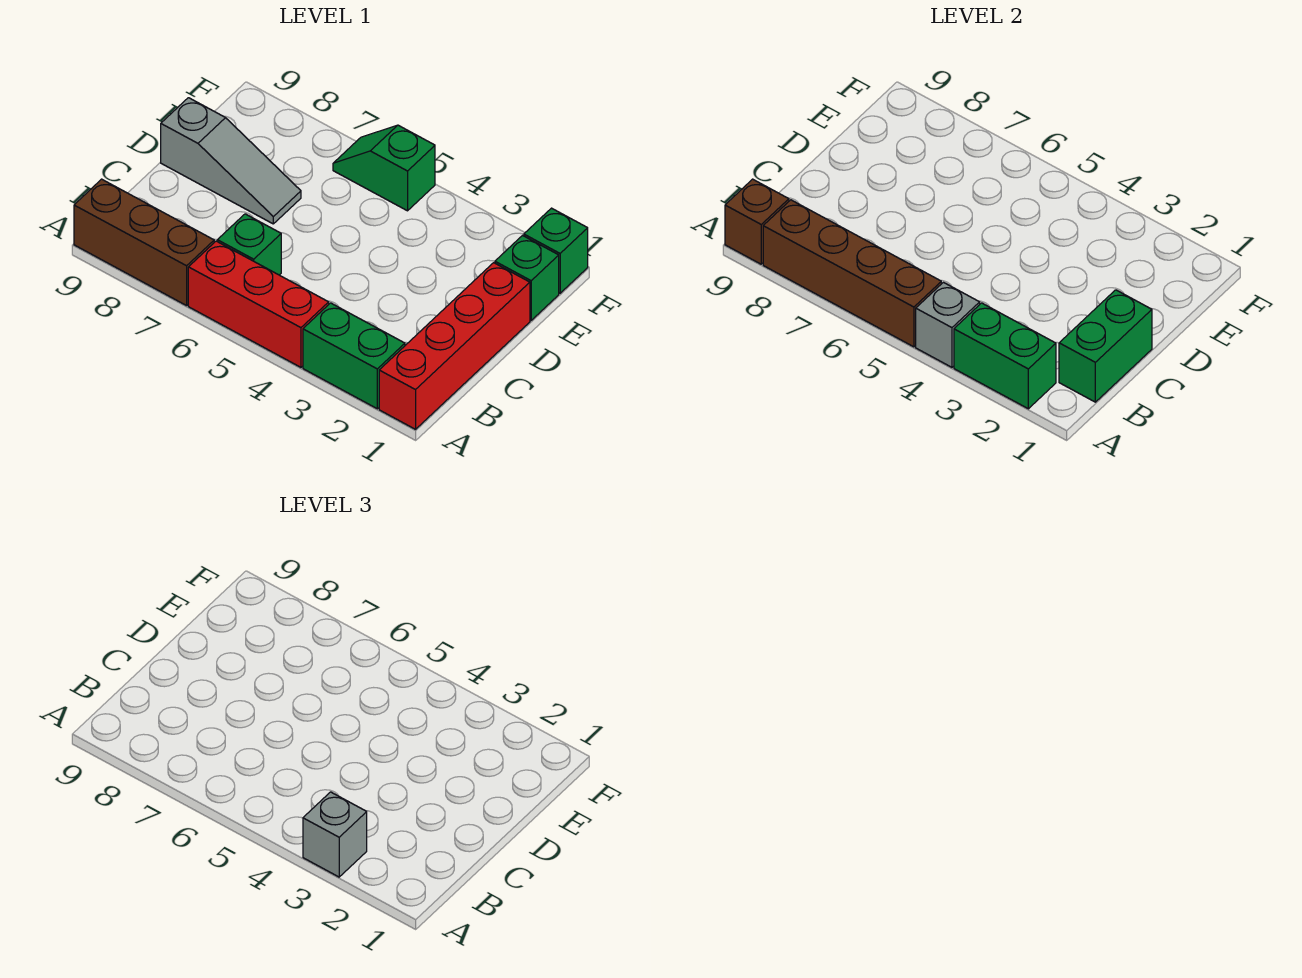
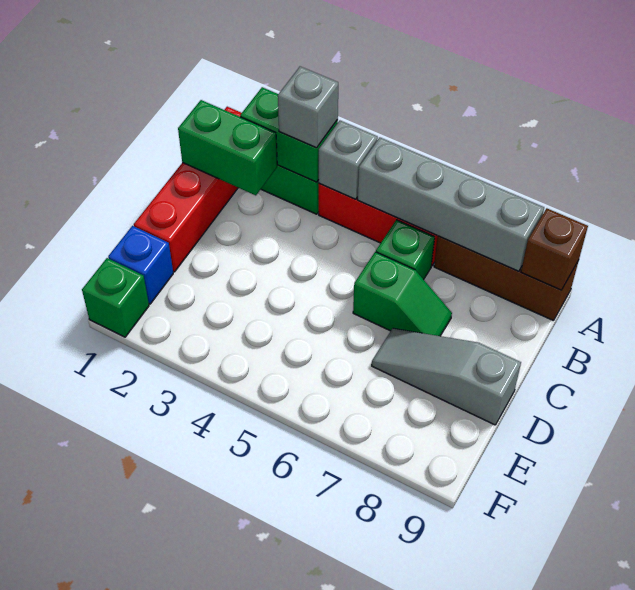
brown brick A5:A8 level 2 -> grey brick A5:A8 level 2
green brick B1:C1 level 2 -> green brick B1:B2 level 2
green brick E1 level 1 -> blue brick E1 level 1
green slope F5:F6 level 1 top 5 -> green slope C6:C7 level 1 top 6

